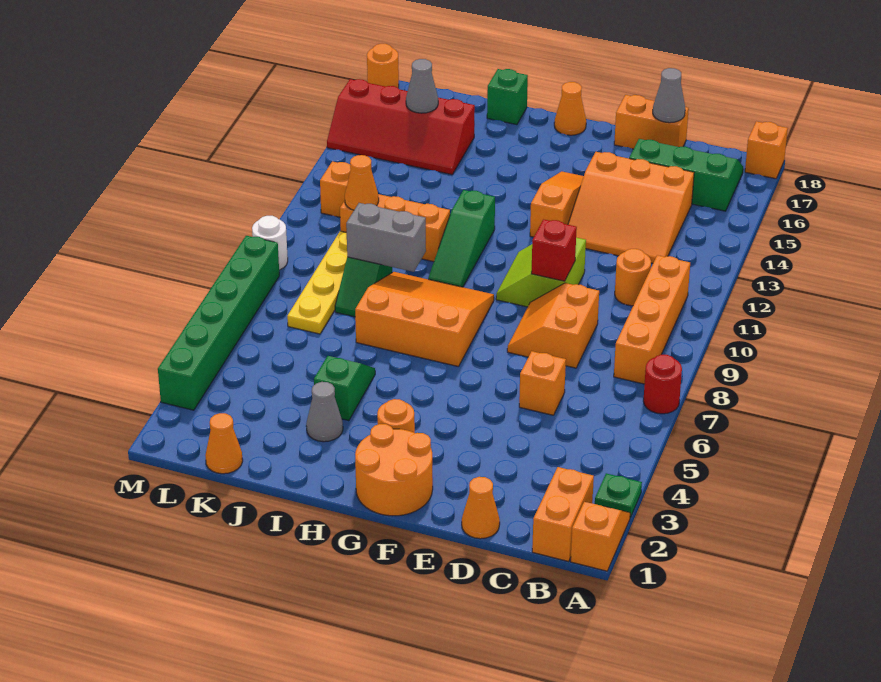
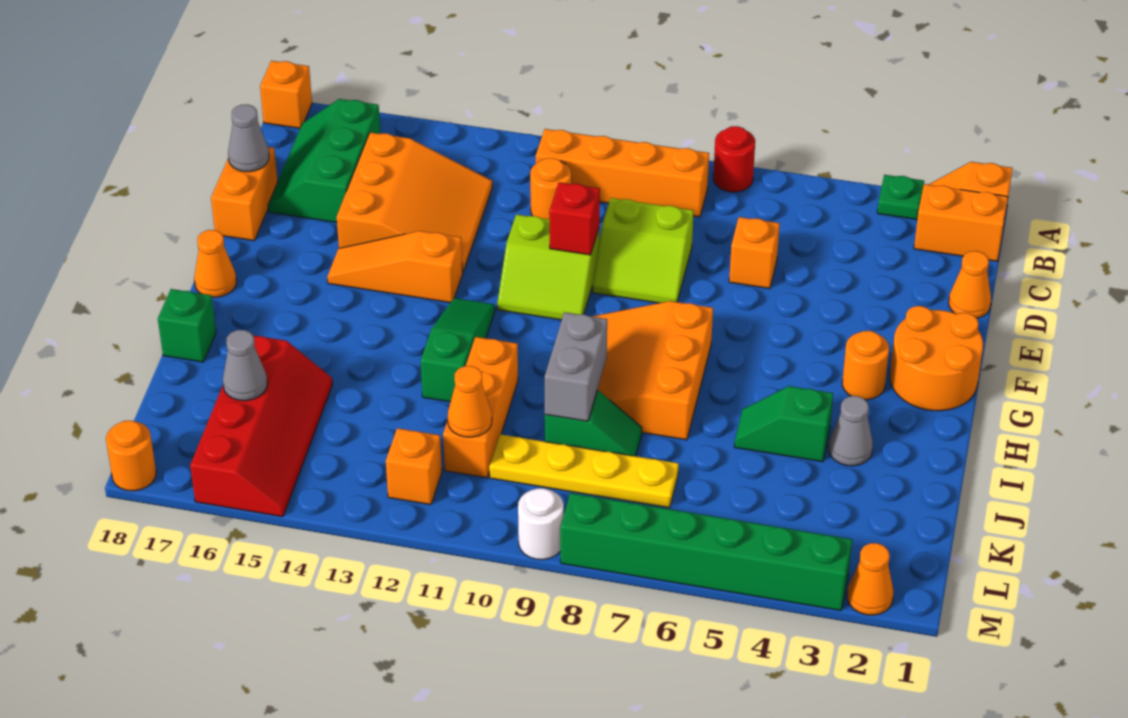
orange slope D8:E9 level 1 top D -> lime slope D8:E9 level 1 top D
green slope H10:H12 level 1 top 12 -> green slope G12:I12 level 1 top I
orange cone K1 level 1 -> orange cone M2 level 1

